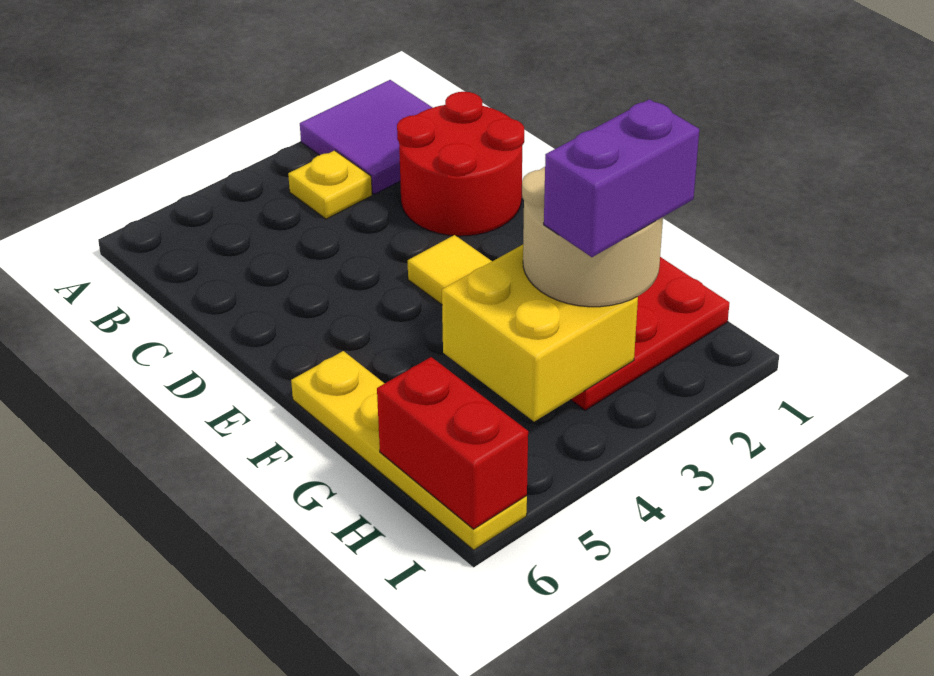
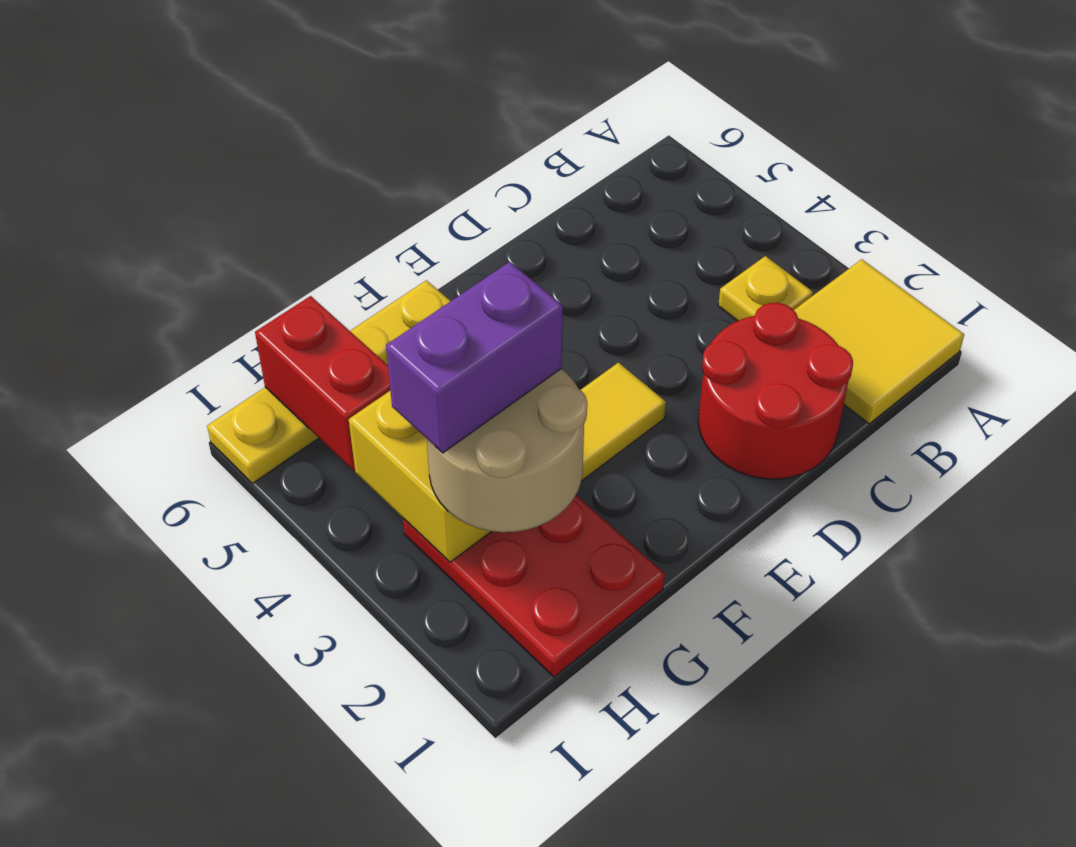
purple tile A1:B2 level 1 -> yellow tile A1:B2 level 1
purple brick H2:H3 level 4 -> purple brick G3:H3 level 4
red brick H6:I6 level 2 -> red brick H5:H6 level 2

